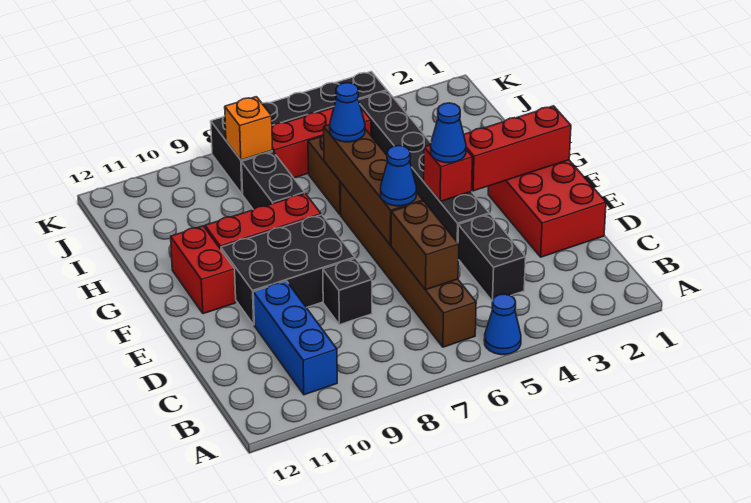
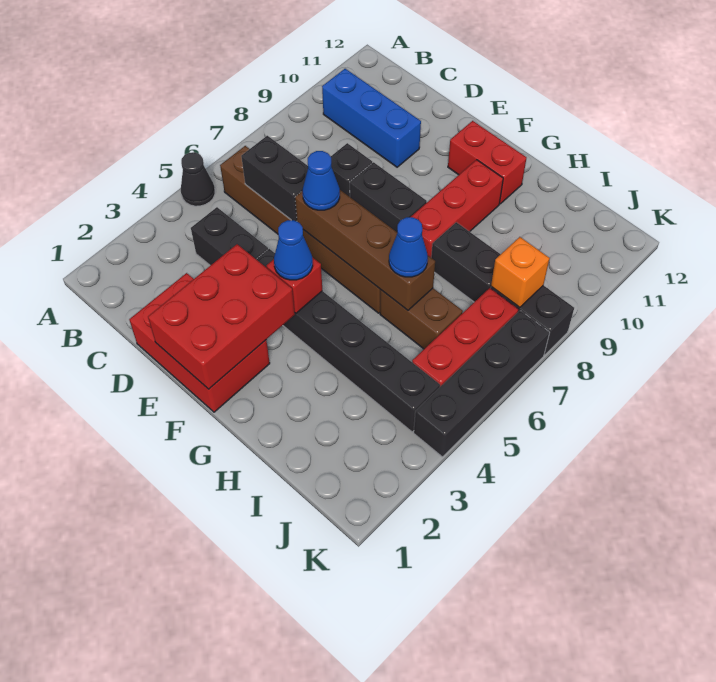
blue cone A5 level 1 -> black cone A5 level 1
brown brick C6:D6 level 2 -> black brick C6:D6 level 2
black brick E8:F10 level 1 -> black brick E8:F8 level 1
red brick F1:F3 level 2 -> red brick E1:F3 level 2

